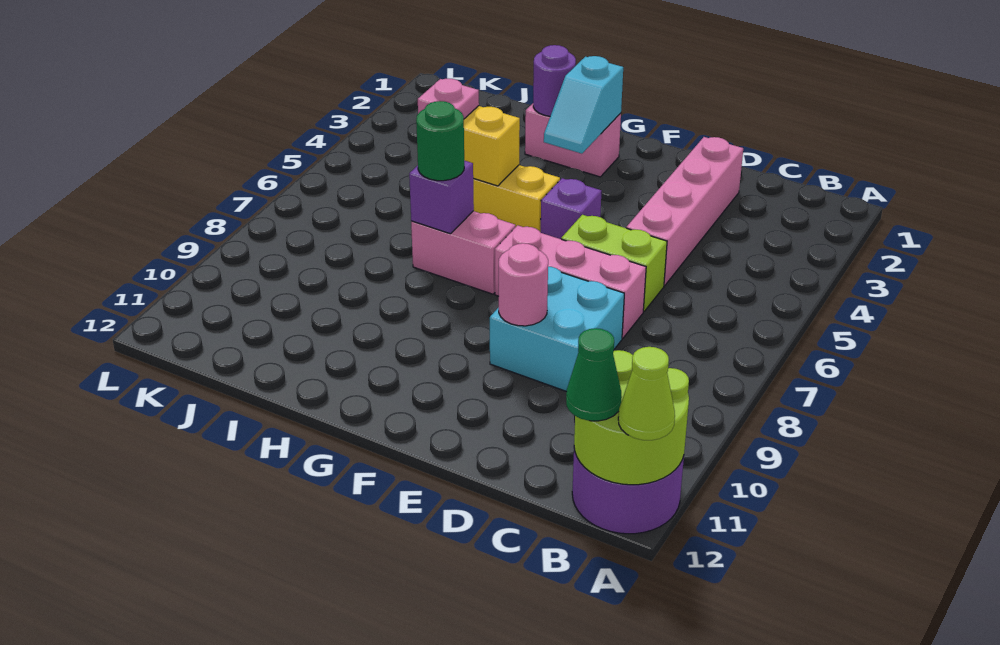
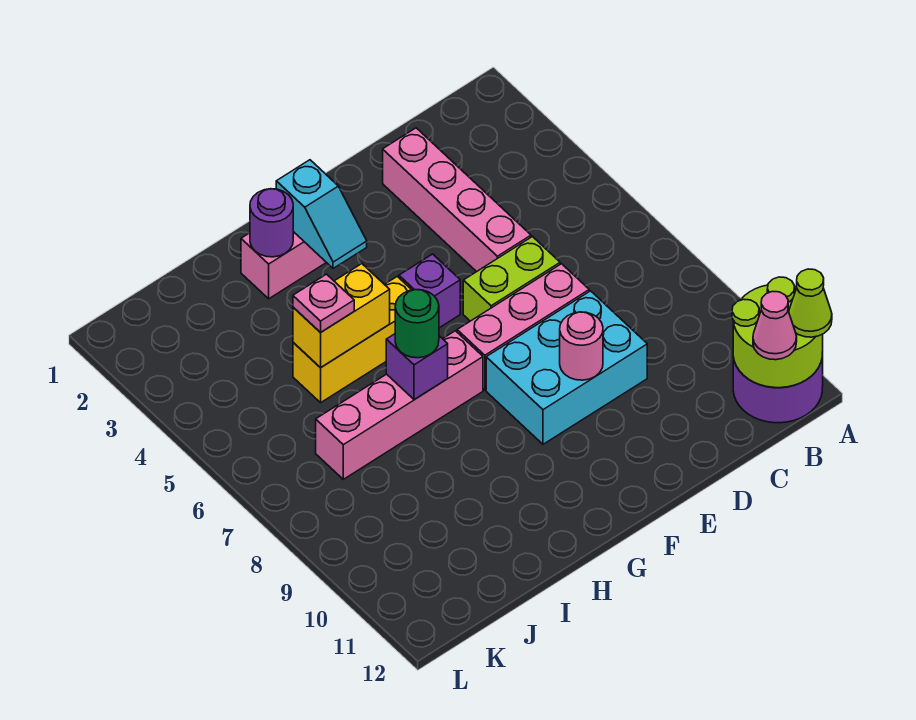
green cone B12 level 3 -> pink cone B12 level 3
cyan brick D8:E9 level 1 -> cyan brick D8:F9 level 1
pink brick G7:H7 level 1 -> pink brick G7:J7 level 1

